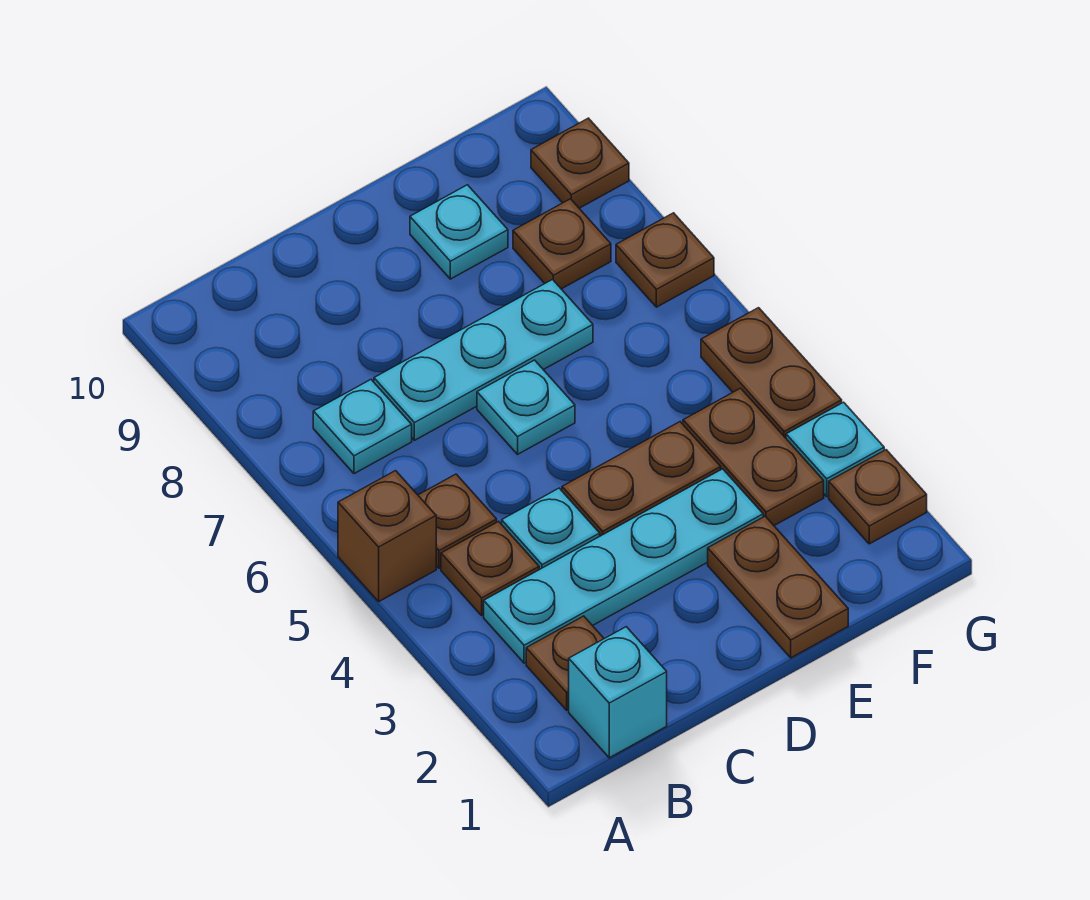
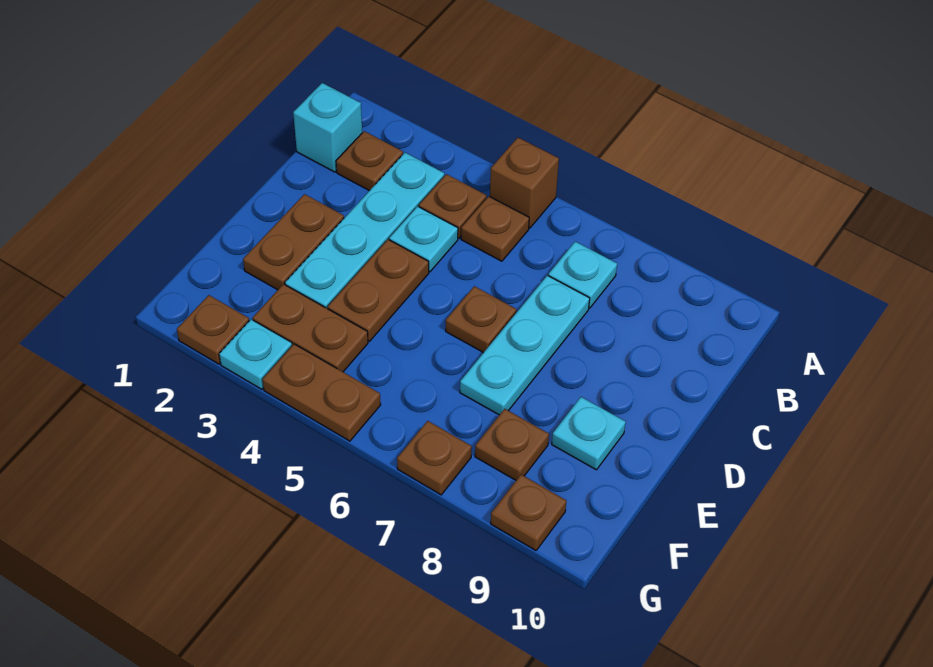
cyan plate D6 level 1 -> brown plate D6 level 1
brown plate E1:E2 level 1 -> brown plate D2:E2 level 1

